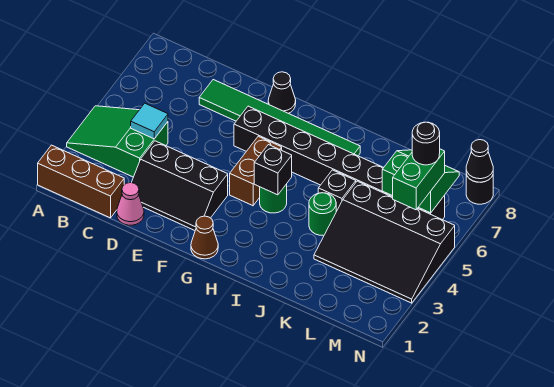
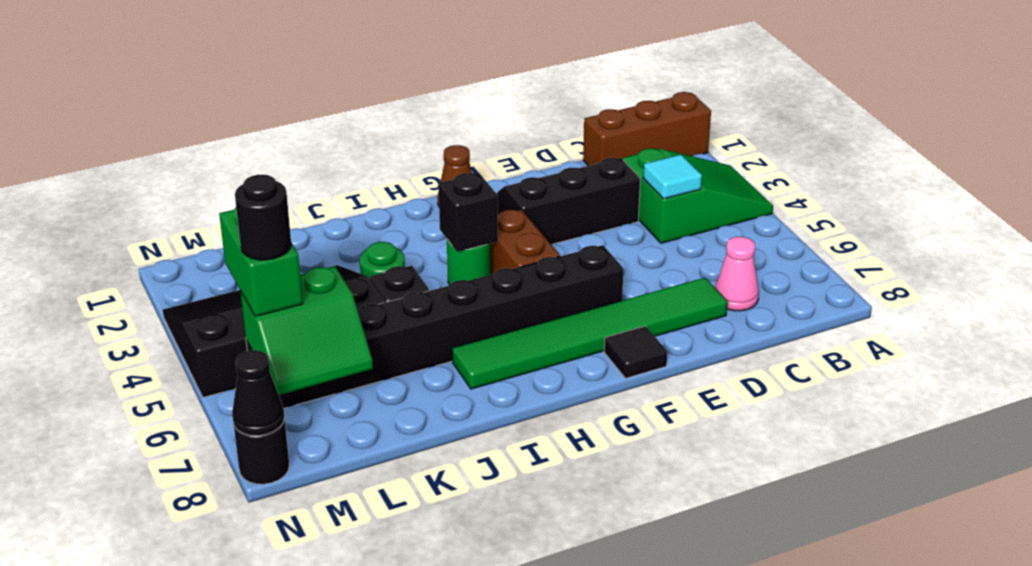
pink cone D1 level 1 -> pink cone C7 level 1
black cone F8 level 1 -> black tile F8 level 1

